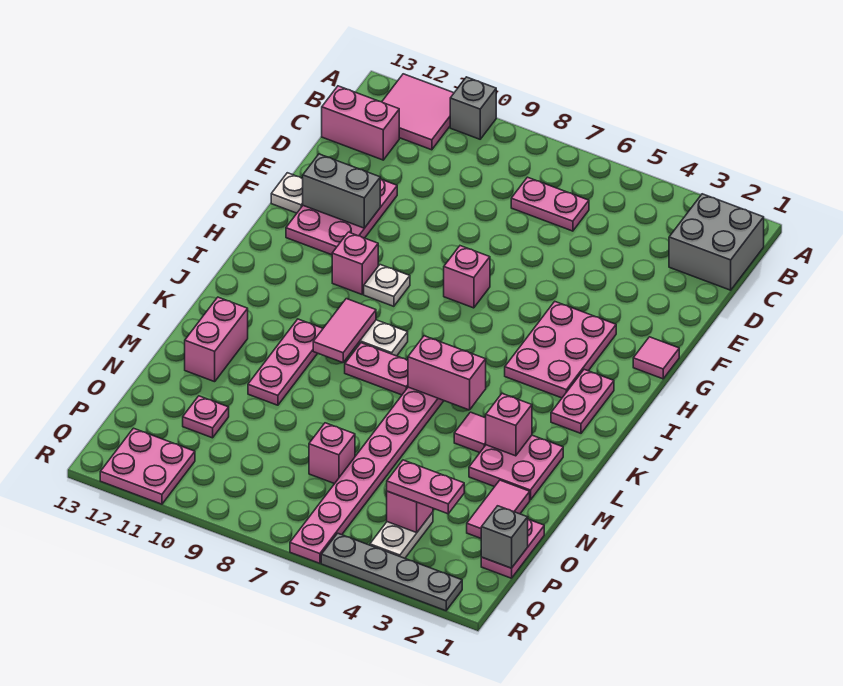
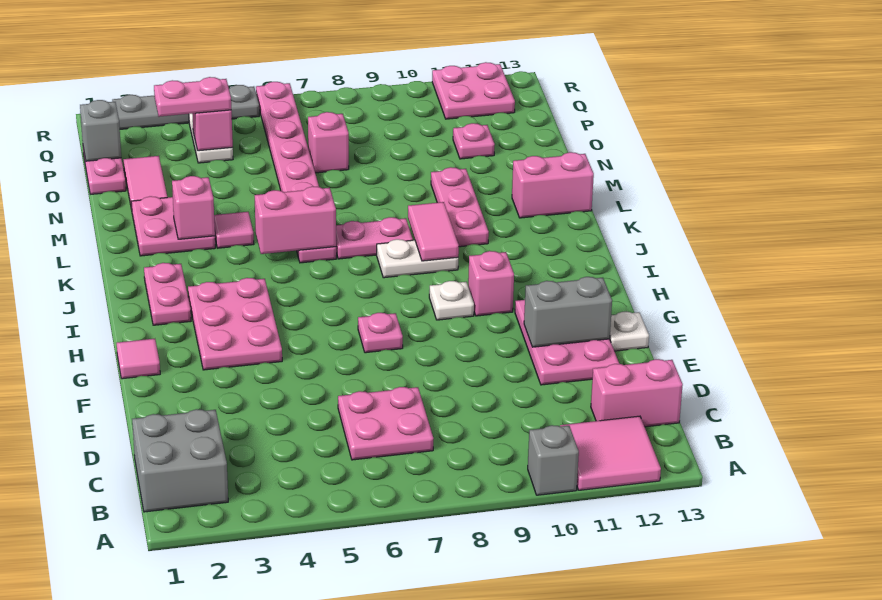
pink plate C6:C7 level 1 -> pink plate C6:D7 level 1
pink brick G7 level 1 -> pink plate G7 level 1
pink brick L12:M12 level 1 -> pink brick L12:L13 level 1

